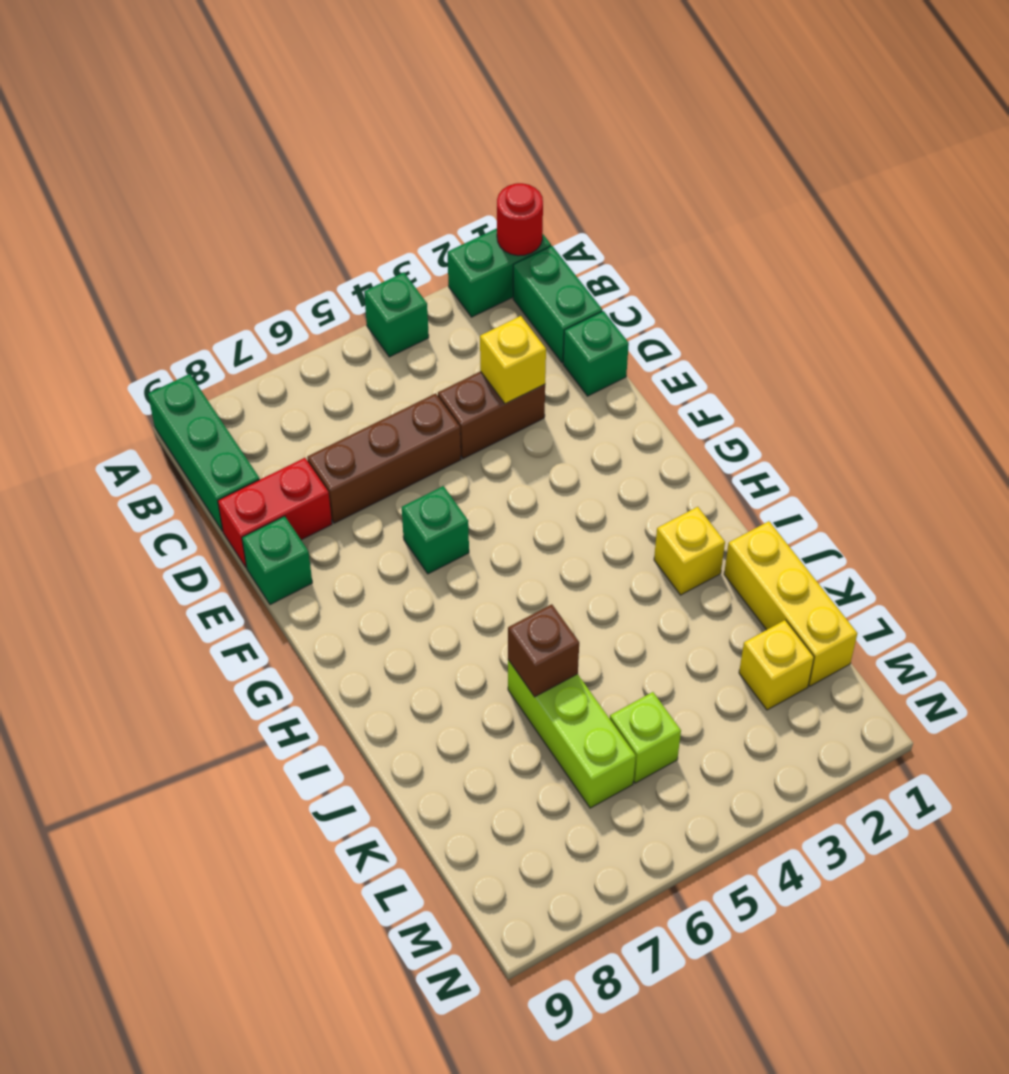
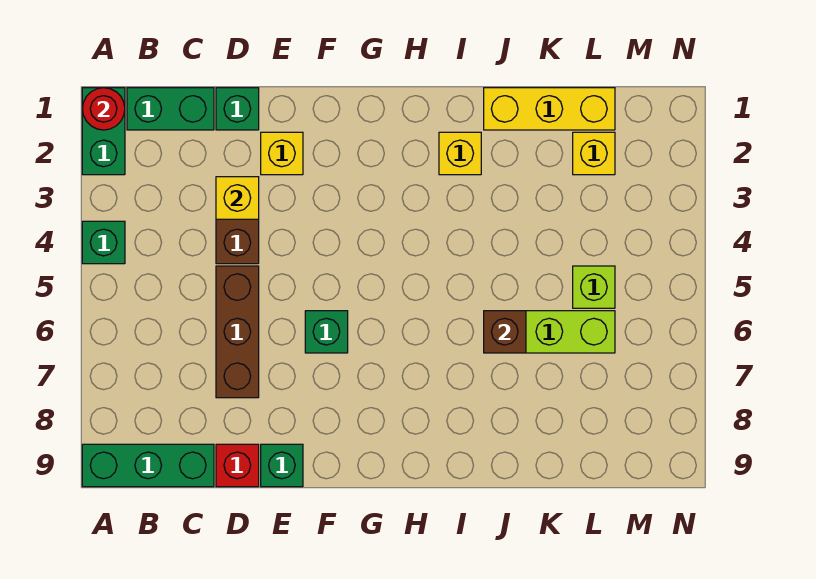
red brick D8:D9 level 1 -> red brick D9 level 1
none -> yellow brick E2 level 1

